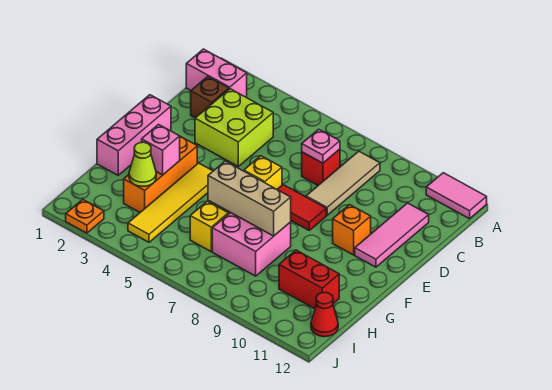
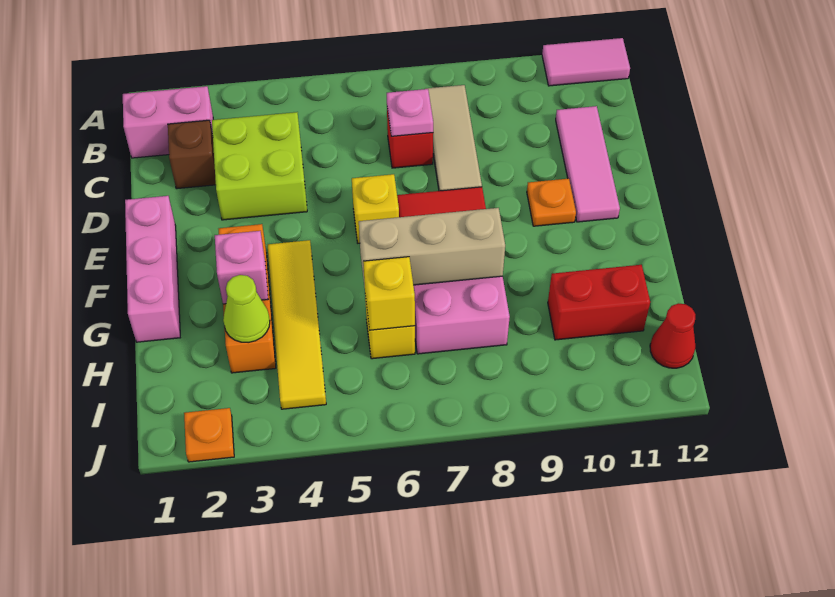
orange brick E10 level 1 -> orange plate E10 level 1
none -> yellow brick H6 level 2

